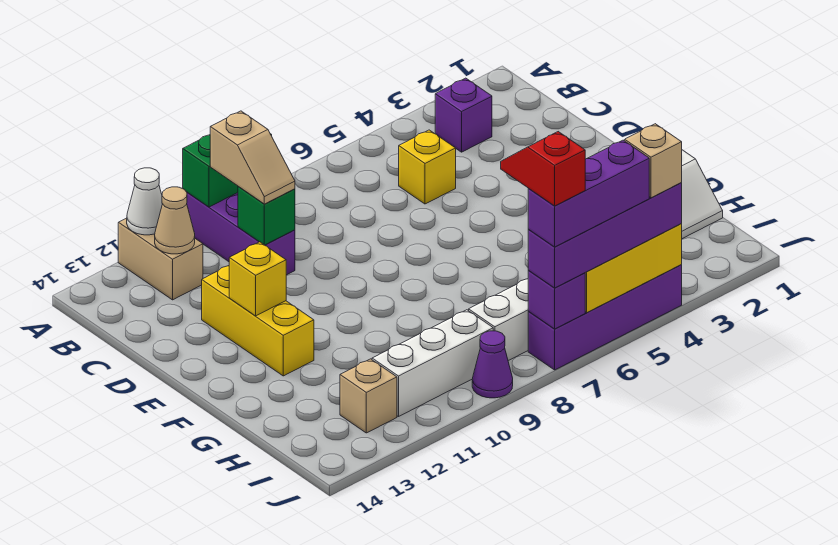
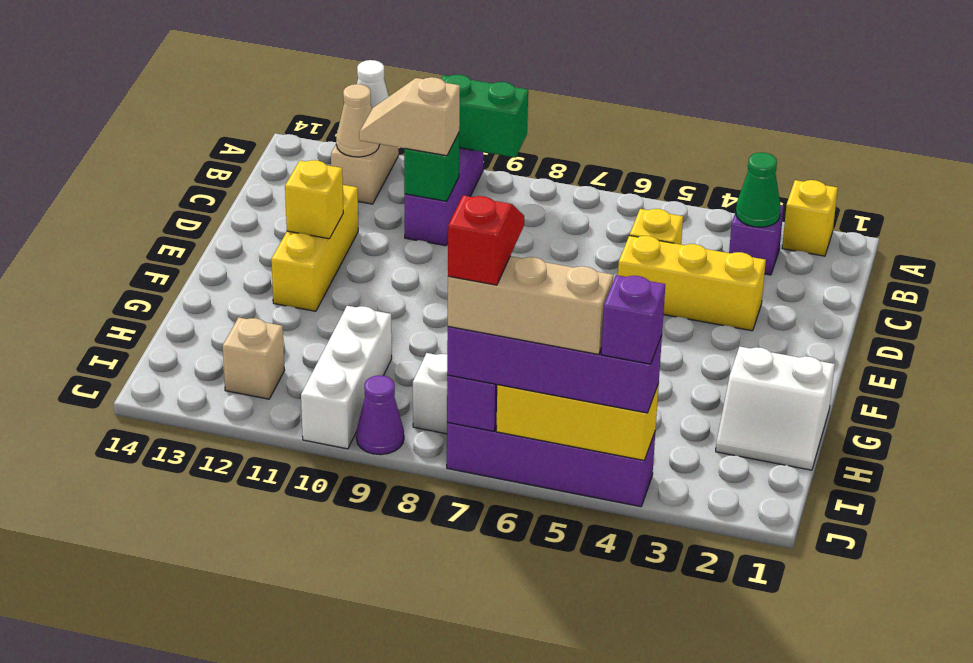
none -> yellow brick A2 level 1
none -> green cone B3 level 2
tan slope B10:C10 level 3 top B -> tan slope C10:C11 level 3 top 10
none -> yellow brick D3:D5 level 1
white brick I9:I11 level 1 -> white brick H10:J10 level 1
tan brick J4 level 4 -> purple brick J4 level 4
purple brick J5:J7 level 4 -> tan brick J5:J7 level 4

